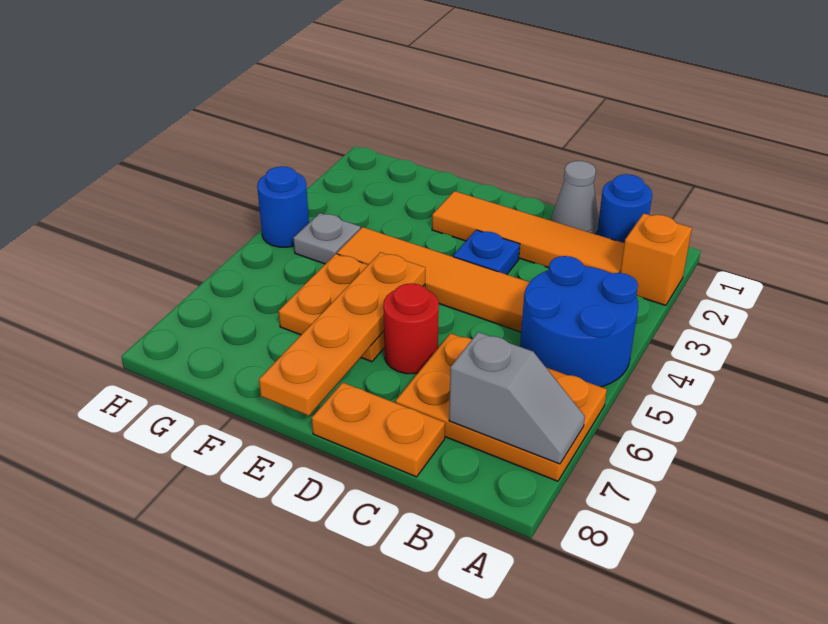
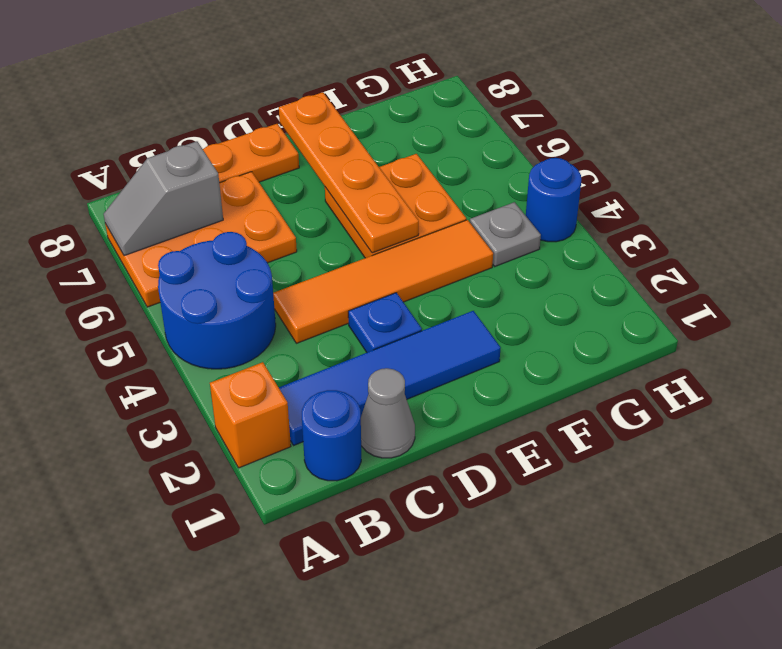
orange tile B2:E2 level 1 -> blue tile B2:E2 level 1
red round brick D6 level 1 -> none

